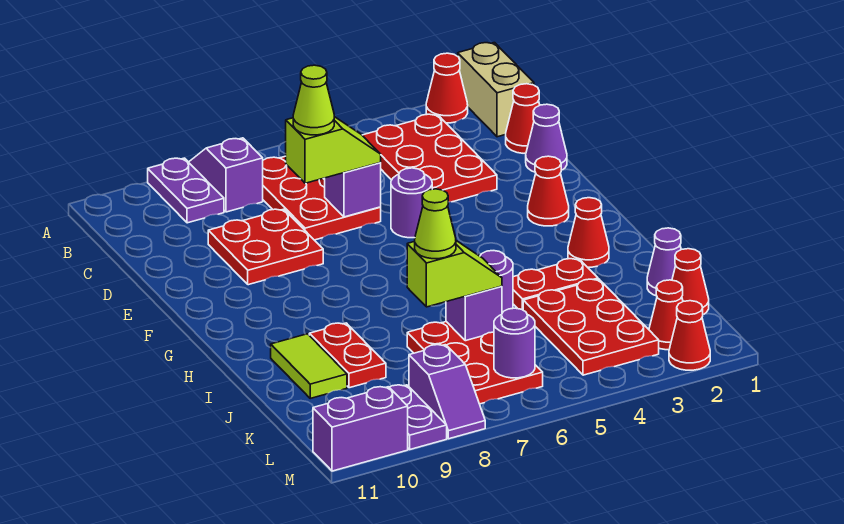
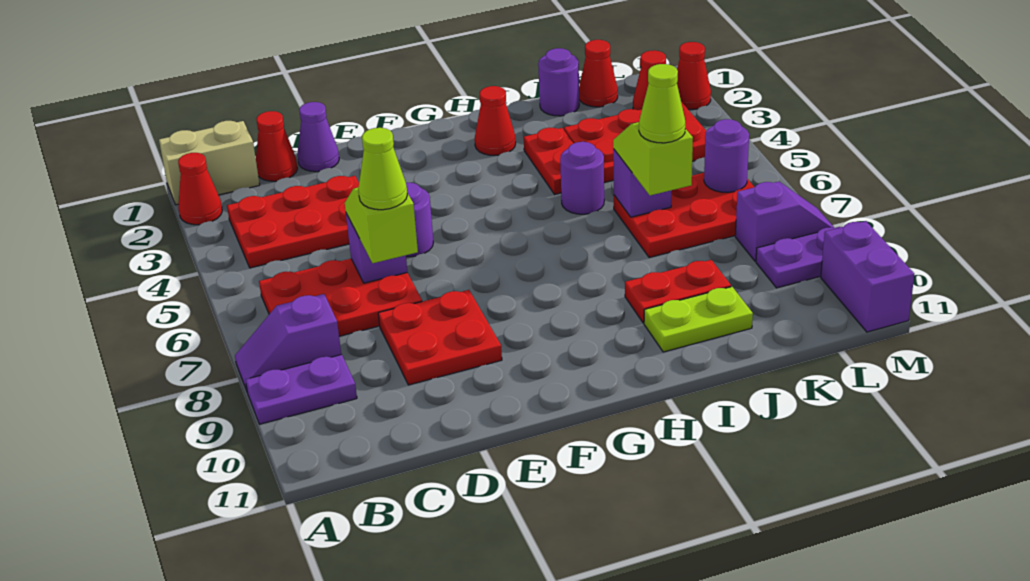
red cone F2 level 1 -> none
lime tile I10:J10 level 1 -> lime plate I10:J10 level 1
purple cone J1 level 1 -> purple round brick J1 level 1

